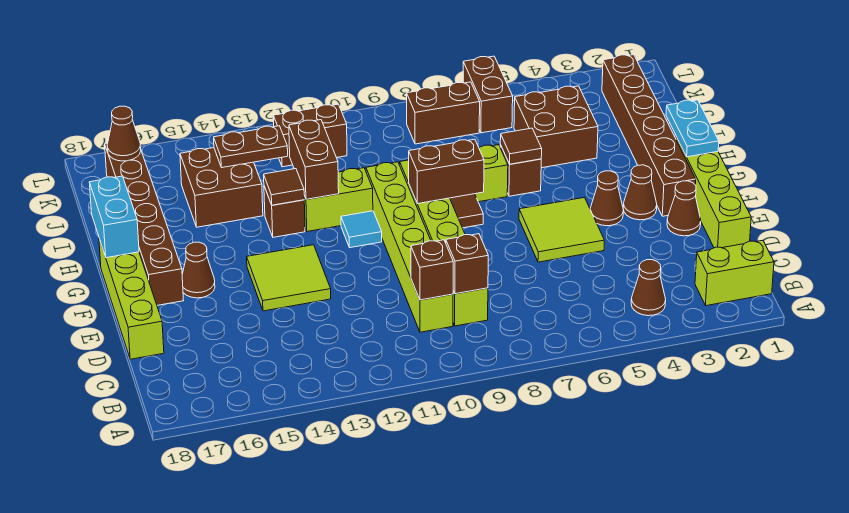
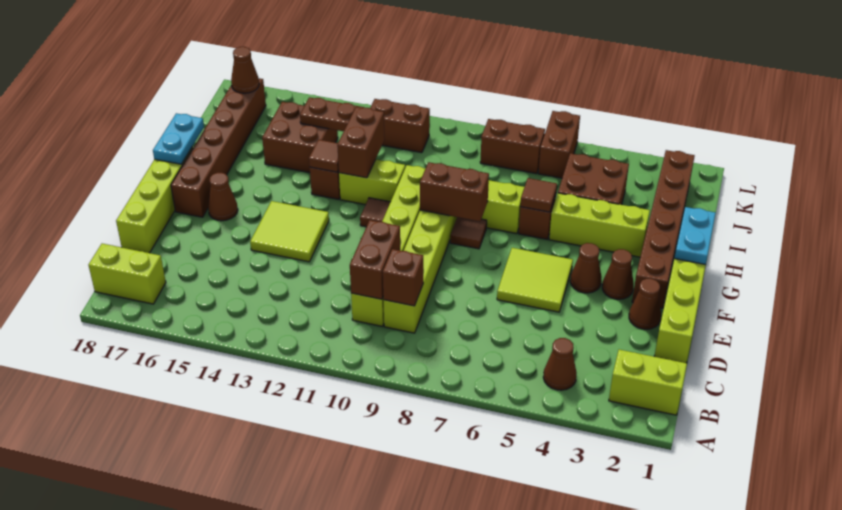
none -> lime brick B17:B18 level 1
brown brick C10 level 2 -> brown brick C10:D10 level 2
cyan tile G11 level 1 -> brown tile G11 level 1
cyan brick G18:H18 level 2 -> cyan plate G18:H18 level 2
none -> lime brick H3:H5 level 1

